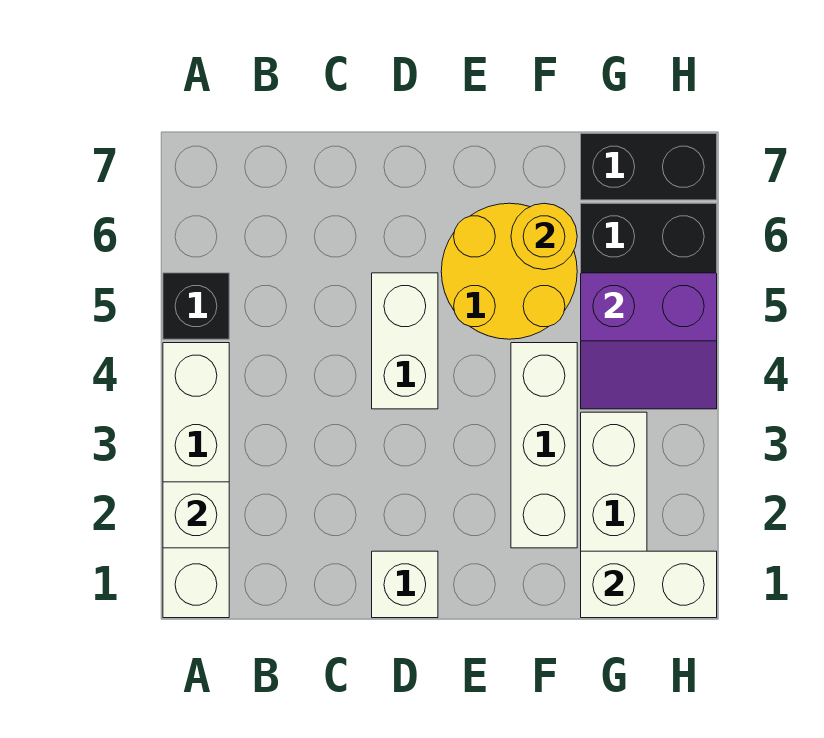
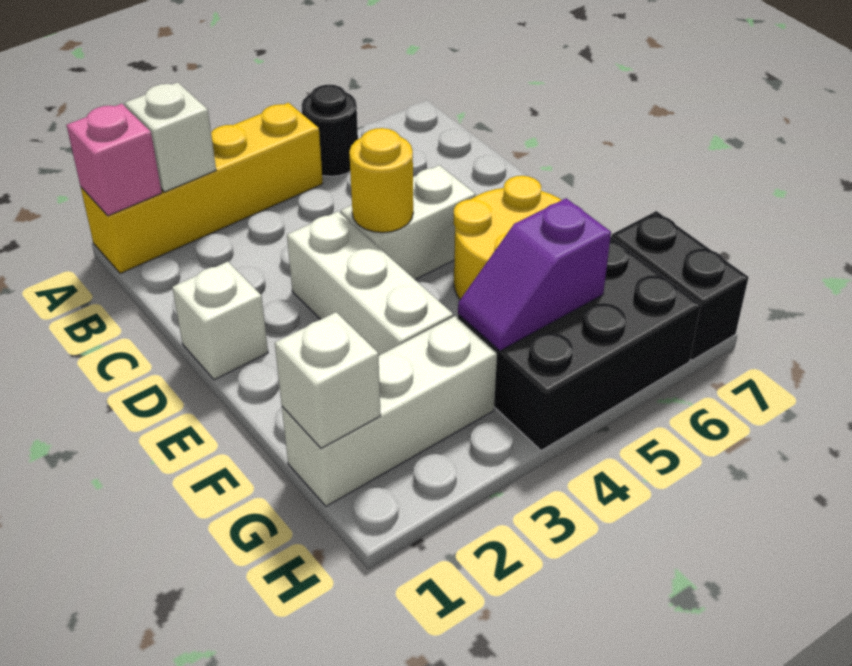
white brick A1:A4 level 1 -> yellow brick A1:A4 level 1
none -> pink brick A1 level 2
black brick A5 level 1 -> black round brick A5 level 1
white brick F2:F4 level 1 -> white brick D3:F3 level 1
yellow round brick F6 level 2 -> yellow round brick D4 level 2
white brick G1:H1 level 2 -> white brick G1 level 2
purple slope G4:H5 level 2 top 5 -> purple slope G4:G5 level 2 top 5

